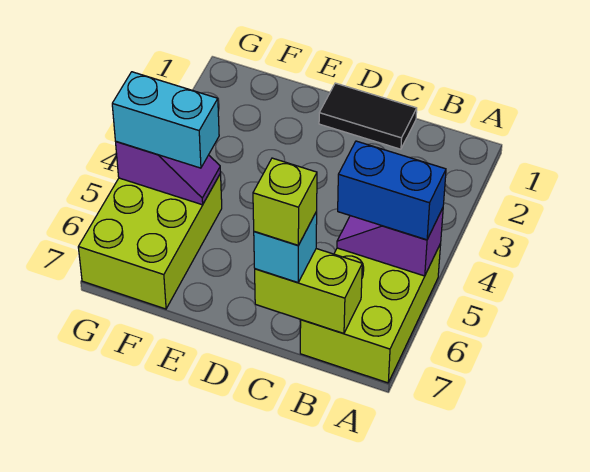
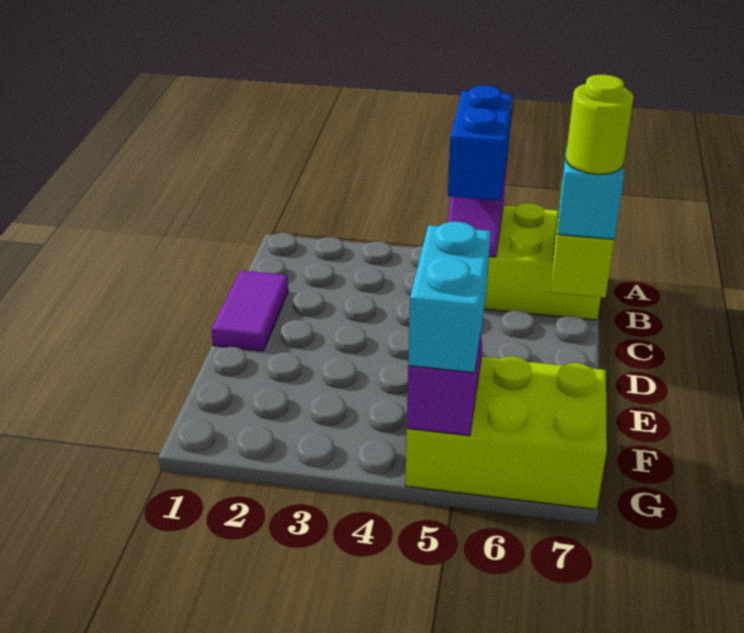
black tile C1:D1 level 1 -> purple tile C1:D1 level 1
lime brick C7 level 4 -> lime round brick C7 level 4

